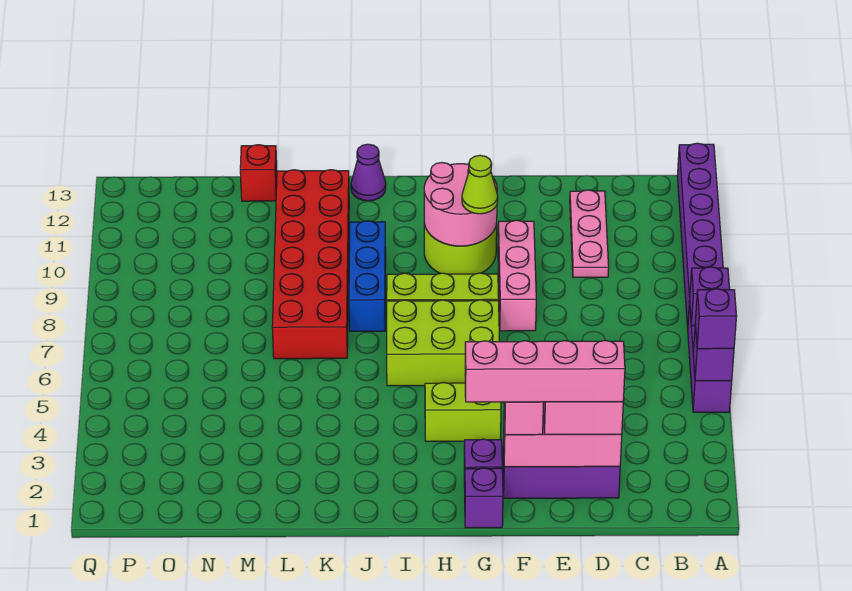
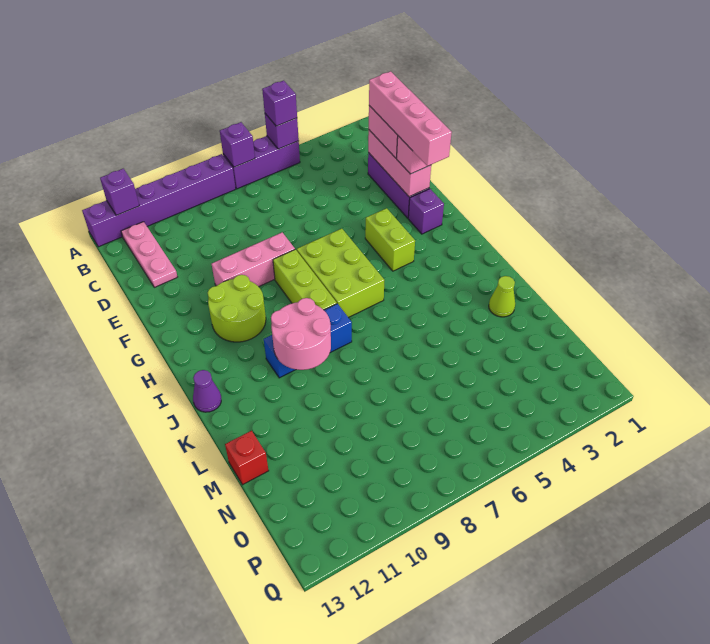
pink plate D10:D12 level 1 -> pink plate B12:D12 level 1
purple brick G1 level 1 -> purple brick A12 level 2
pink round brick G10:H11 level 2 -> pink round brick J9:K10 level 2
lime cone G10 level 3 -> lime cone L2 level 1
red brick K7:L12 level 1 -> none

